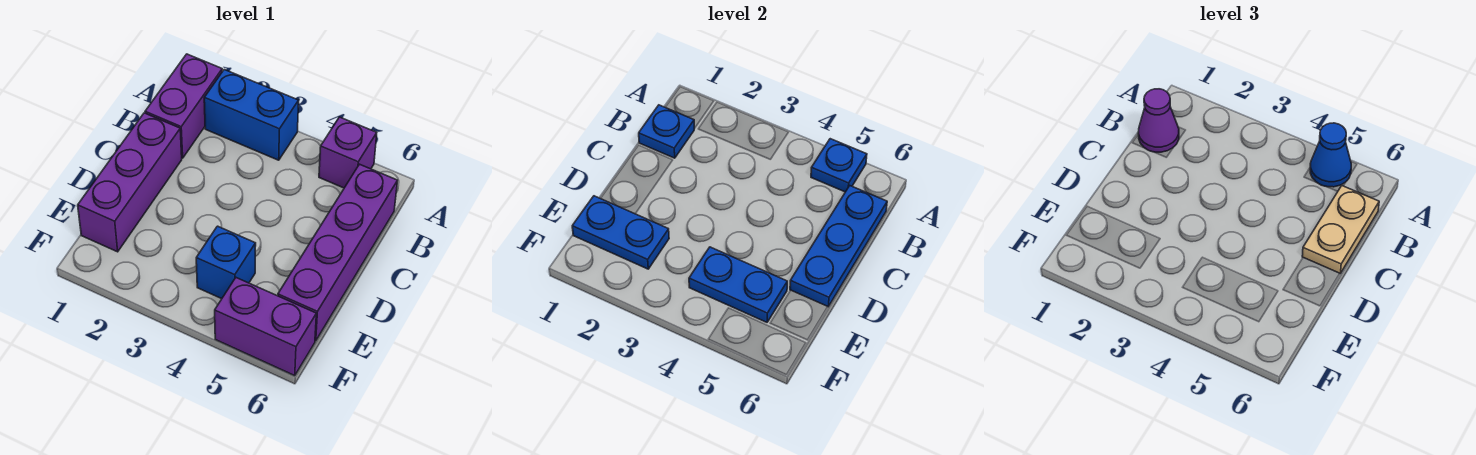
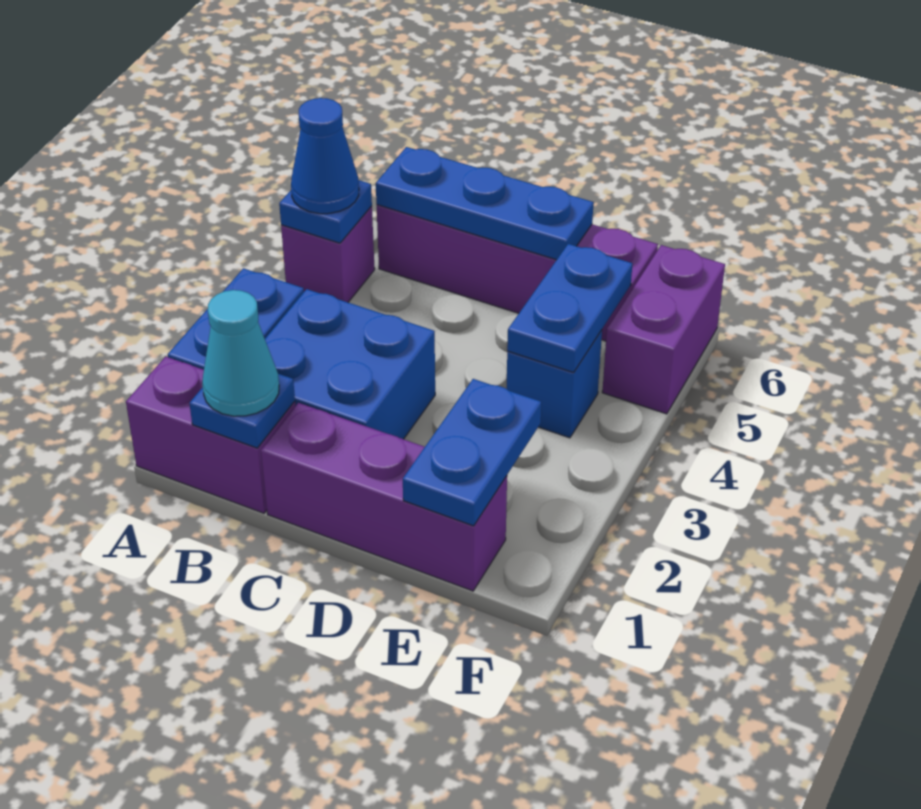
purple cone B1 level 3 -> cyan cone B1 level 3
none -> blue brick B2:C3 level 1
tan plate B6:C6 level 3 -> none

